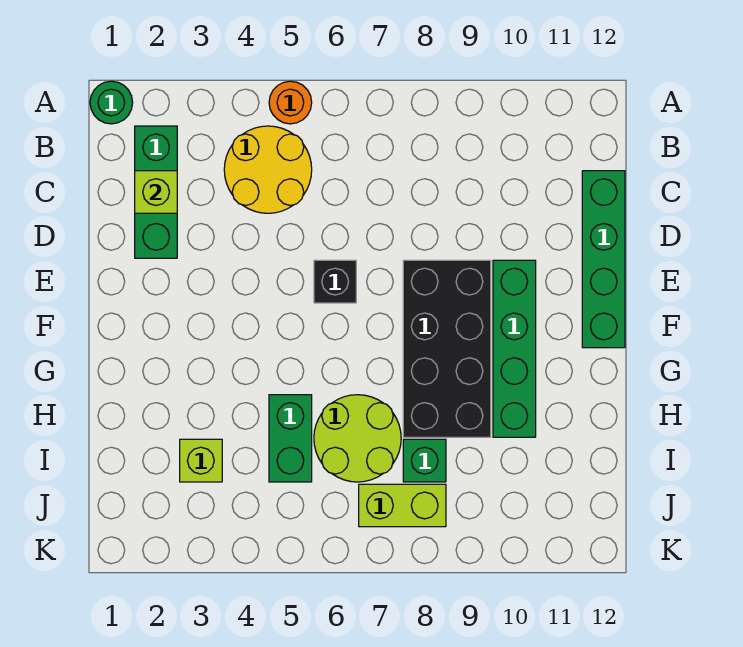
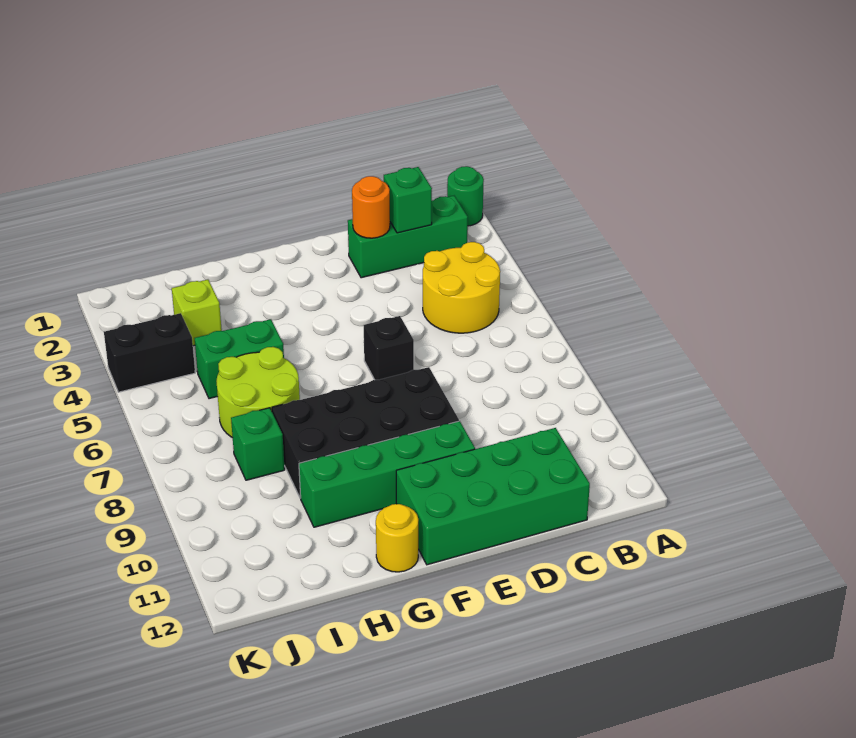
orange round brick A5 level 1 -> orange round brick D2 level 2
lime brick C2 level 2 -> green brick C2 level 2
green brick C12:F12 level 1 -> green brick C11:F12 level 1
none -> yellow round brick G12 level 1
none -> black brick J4:K4 level 1
lime brick J7:J8 level 1 -> none

